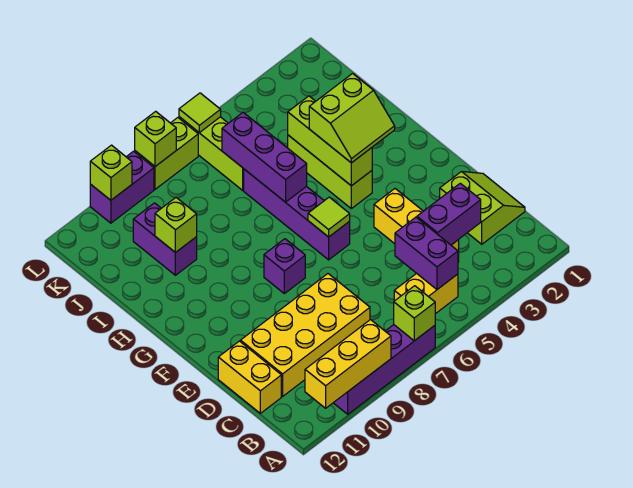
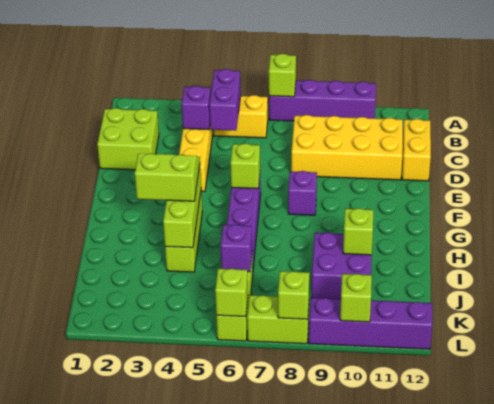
yellow brick A9:A11 level 2 -> none
lime slope C1:D2 level 1 top 2 -> lime brick C1:D2 level 1
purple brick C3:C4 level 2 -> purple brick C4 level 2
lime tile F6 level 2 -> lime brick F6 level 2
purple brick H6:J6 level 2 -> purple brick J6 level 2
purple brick I10:J10 level 1 -> purple brick I9:J10 level 1
lime tile L6 level 2 -> lime brick L6 level 2
purple brick L9:L10 level 1 -> purple brick L9:L12 level 1

